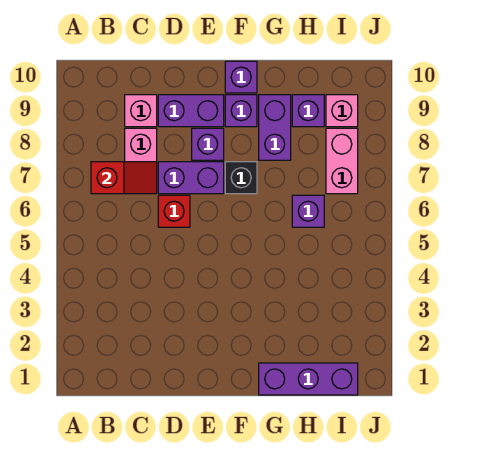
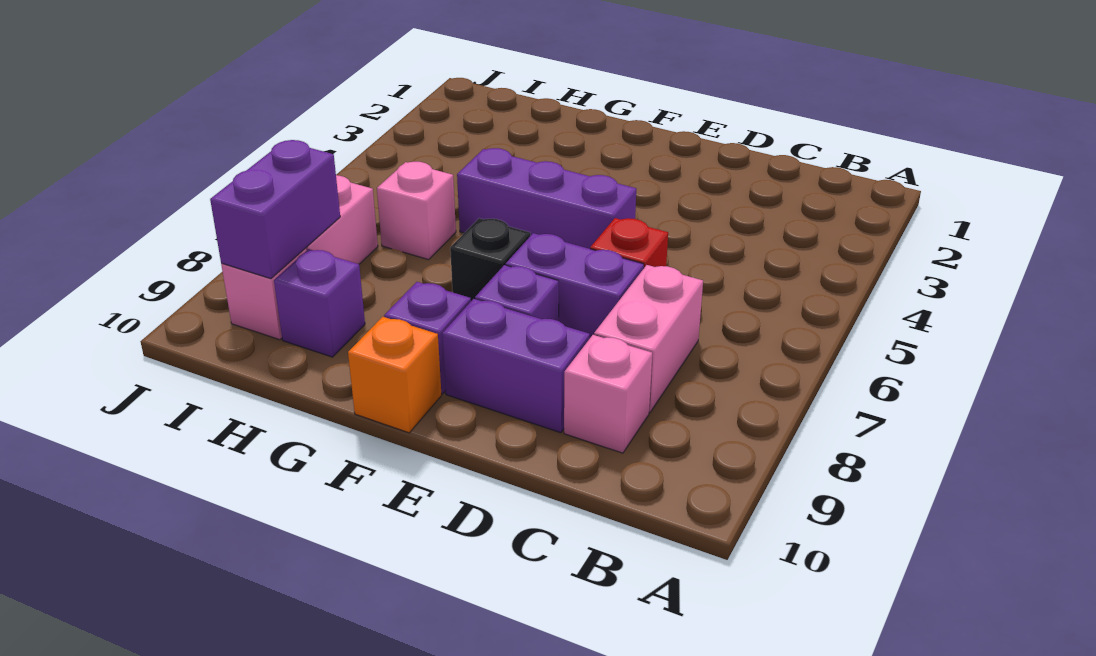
red slope B7:C7 level 2 top B -> none
purple brick F10 level 1 -> orange brick F10 level 1
purple brick G1:I1 level 1 -> purple brick E5:G5 level 1
purple brick G8:G9 level 1 -> purple brick I8:I9 level 2
purple brick H6 level 1 -> pink brick H6 level 1

